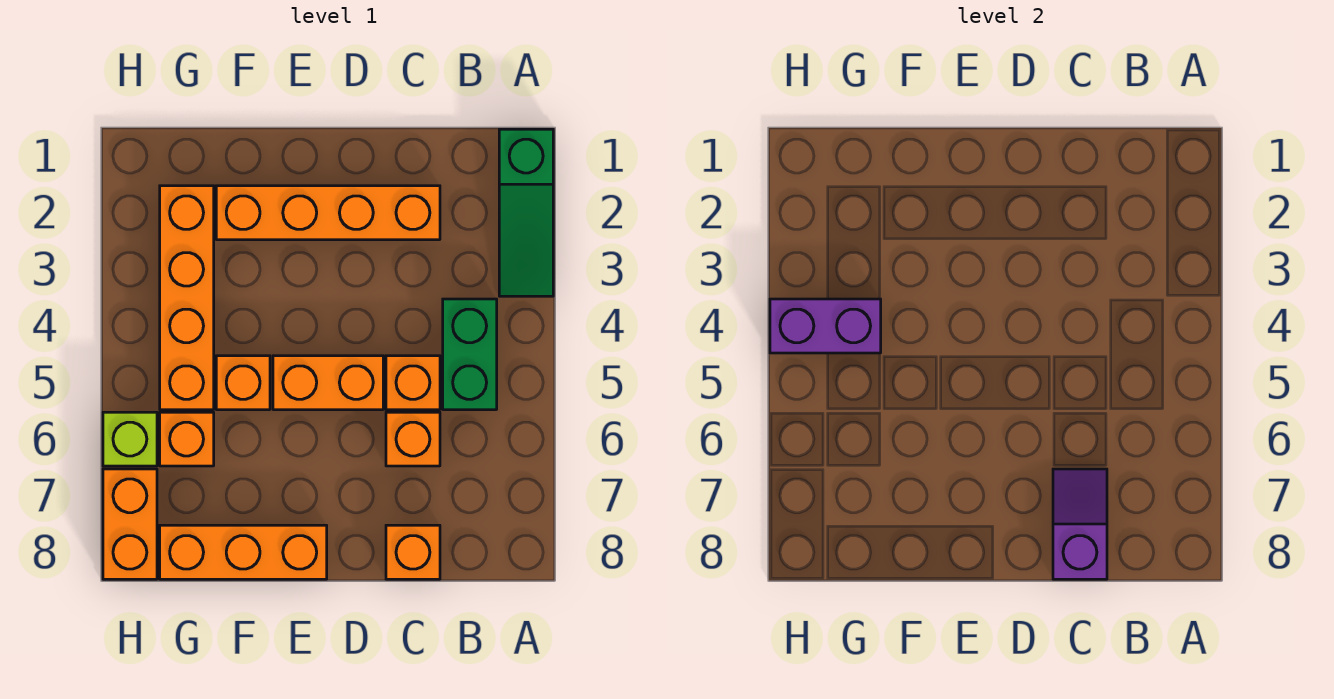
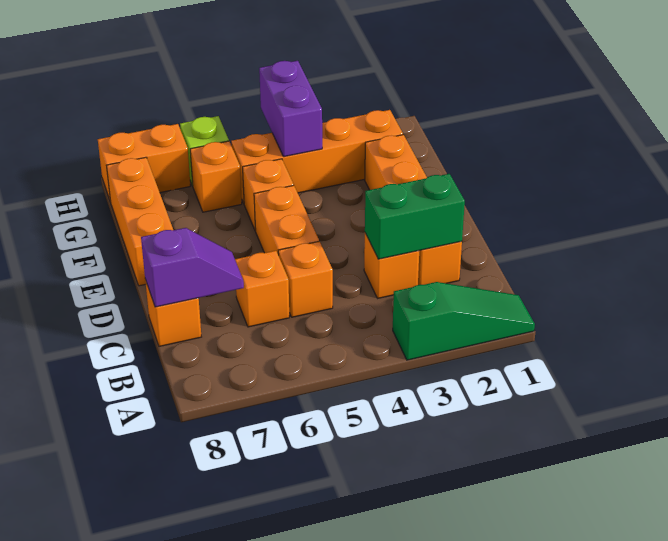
green slope A1:A3 level 1 top 1 -> green slope A1:A3 level 1 top 3
green brick B4:B5 level 1 -> green brick C2:C3 level 2
none -> orange brick C3 level 1

